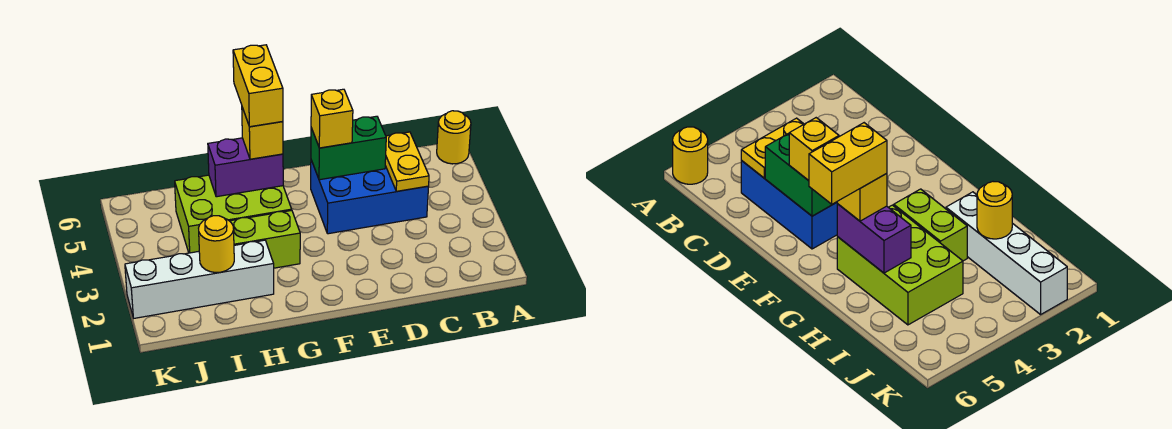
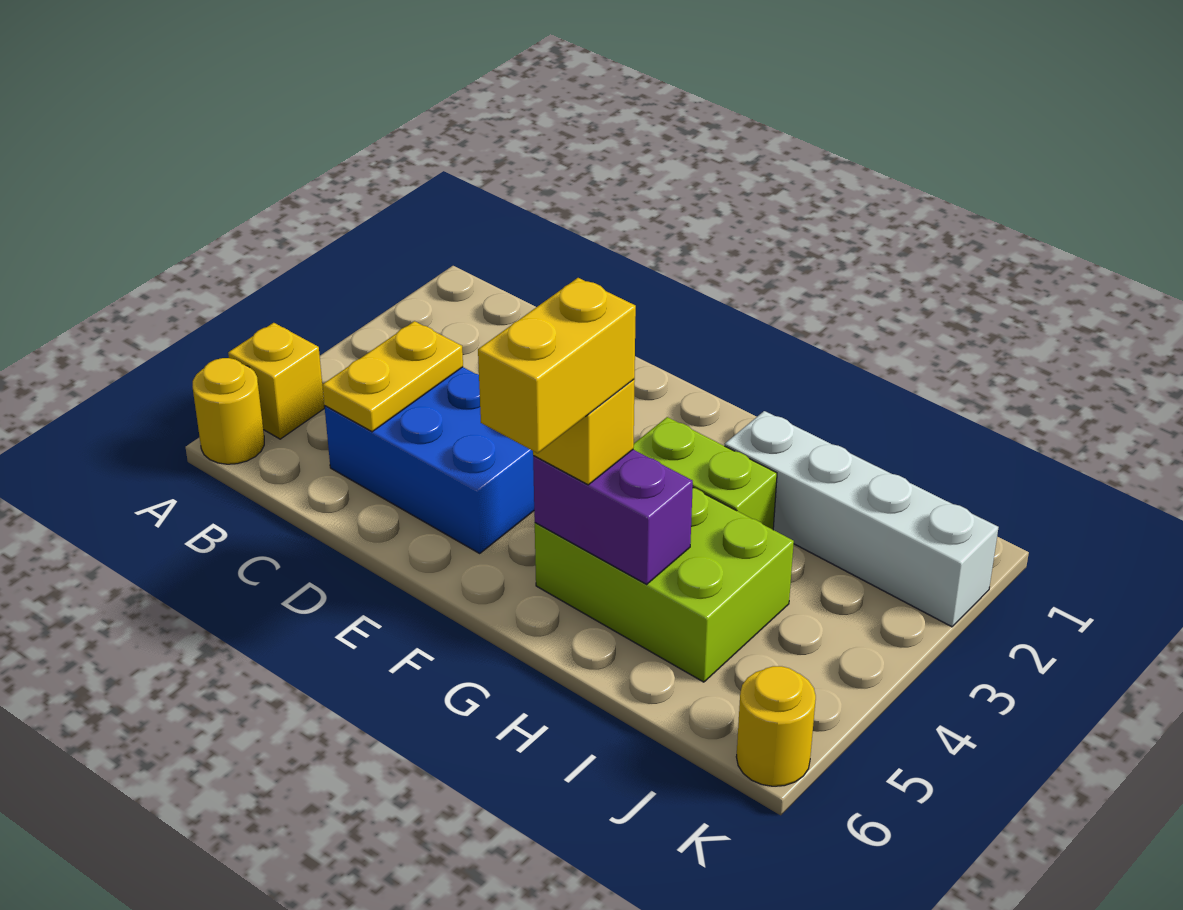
green brick D5:E5 level 2 -> none
yellow brick E5 level 3 -> yellow brick A5 level 1
yellow round brick I2 level 2 -> yellow round brick K6 level 1

